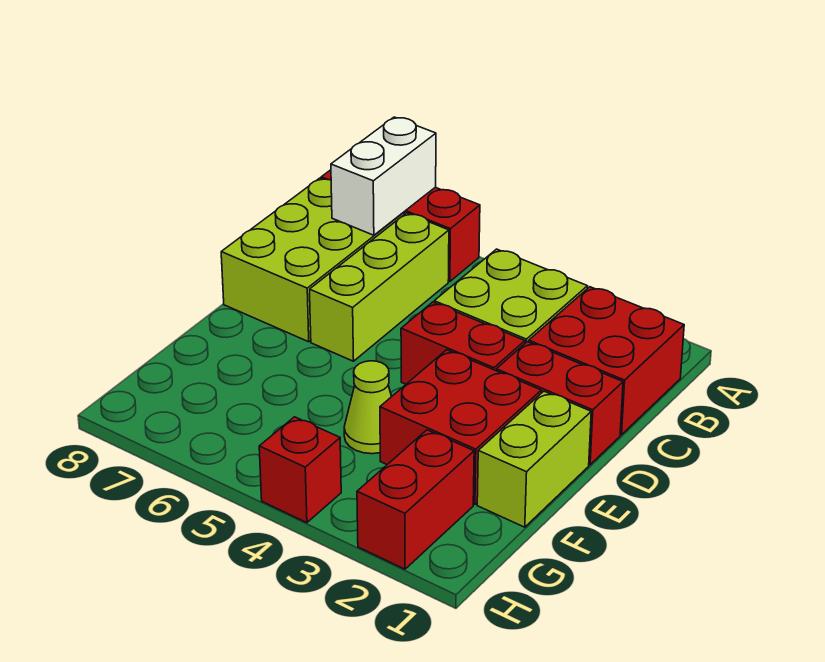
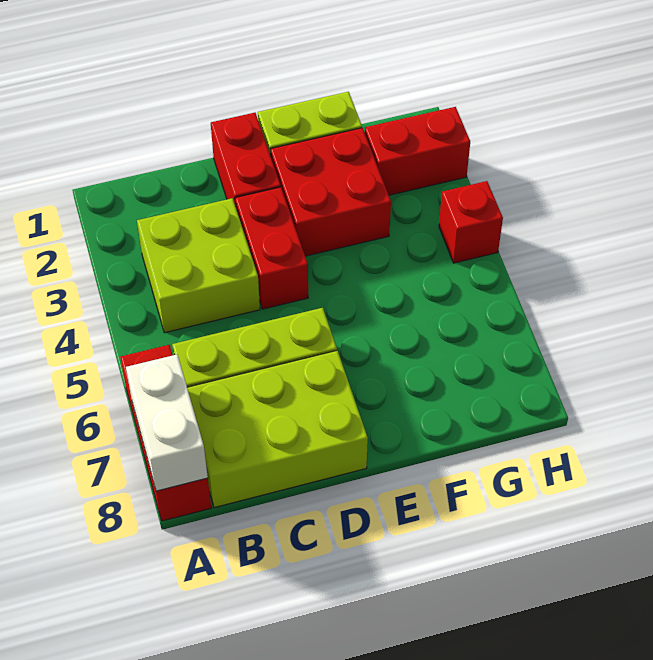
white brick A7:B7 level 2 -> white brick A7:A8 level 2
red brick B1:C2 level 1 -> none
lime cone F4 level 1 -> none

